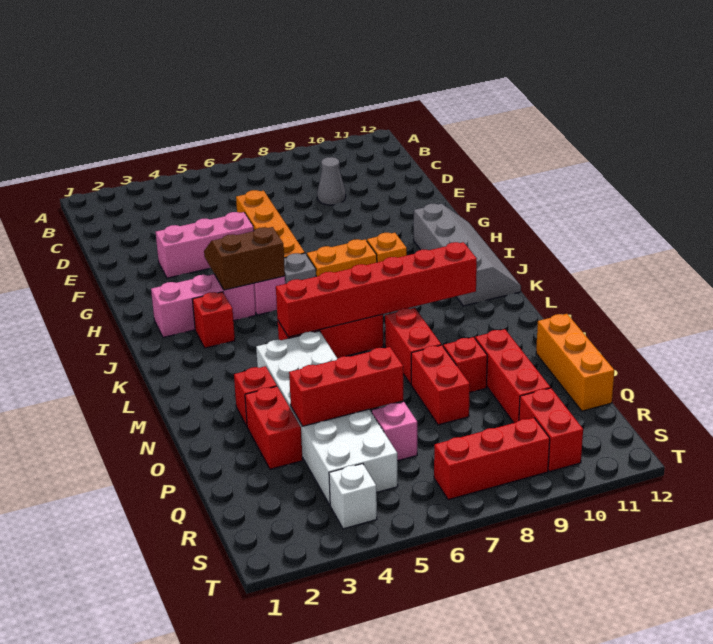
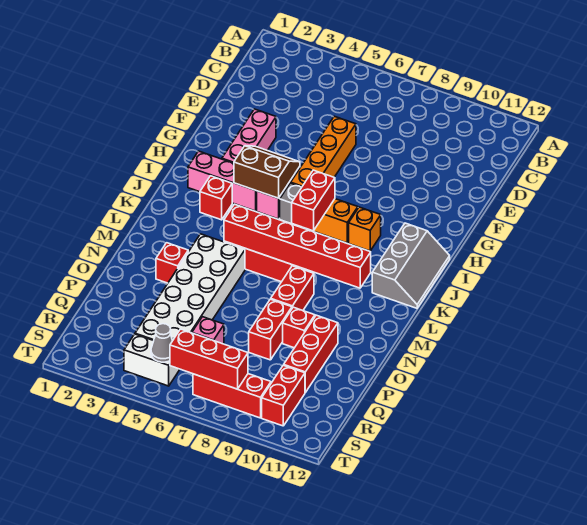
grey cone D9 level 1 -> grey cone S5 level 2
pink brick F3:F5 level 1 -> pink brick F3:H3 level 1
grey slope H11:K12 level 1 top 11 -> grey slope I11:K12 level 1 top 11
red brick O3:P3 level 1 -> red brick I7:J7 level 2
orange brick O12:Q12 level 1 -> none
red brick P4:P6 level 2 -> red brick S6:S8 level 2
white brick S4 level 1 -> white brick S4:S5 level 1

